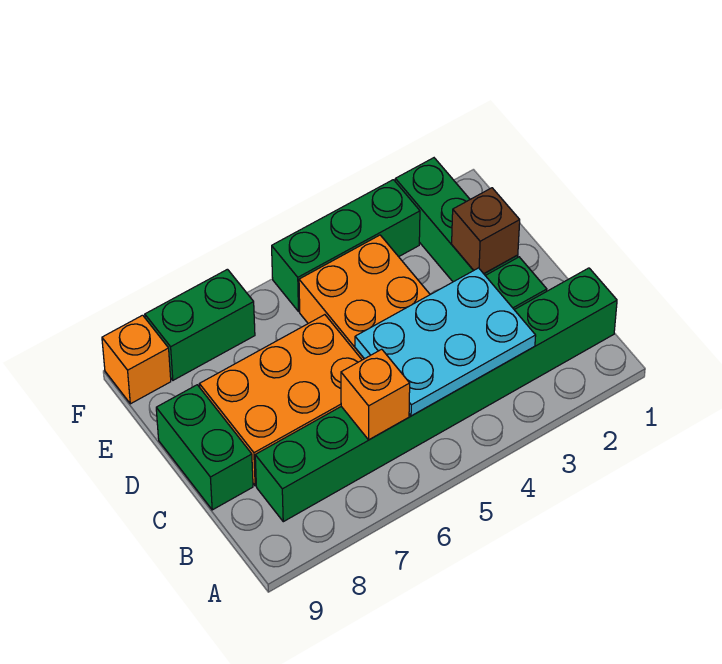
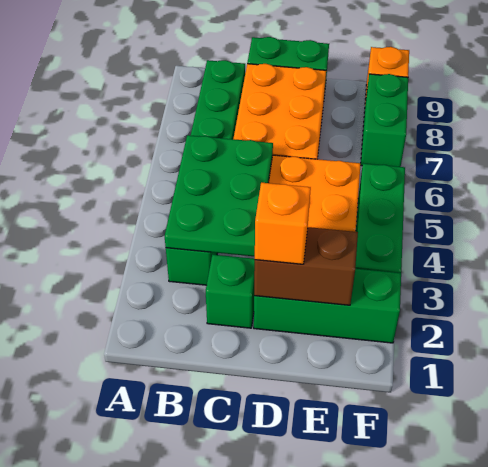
green brick B1:B8 level 1 -> green brick B3:B8 level 1
cyan plate B3:C5 level 2 -> green plate B3:C5 level 2
orange brick B6 level 2 -> orange brick D2 level 3
brown brick D2 level 2 -> brown brick D2:E2 level 2

